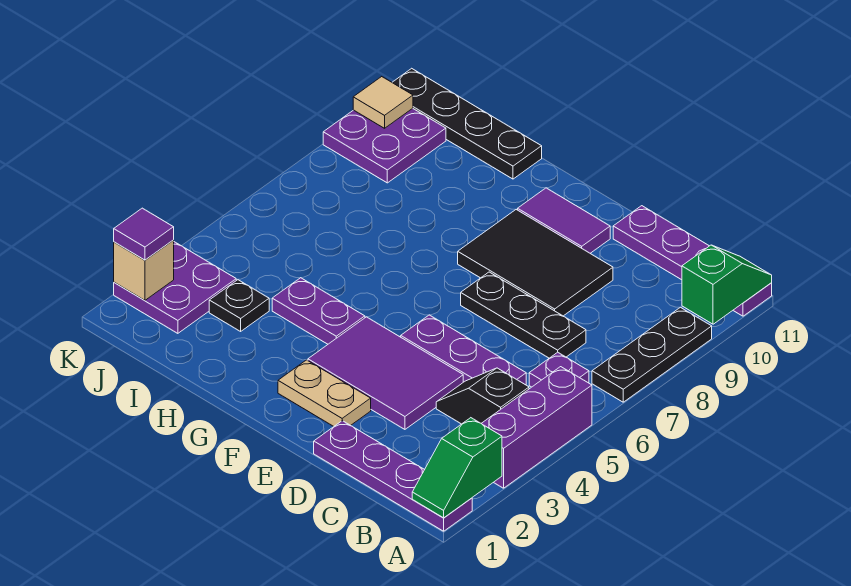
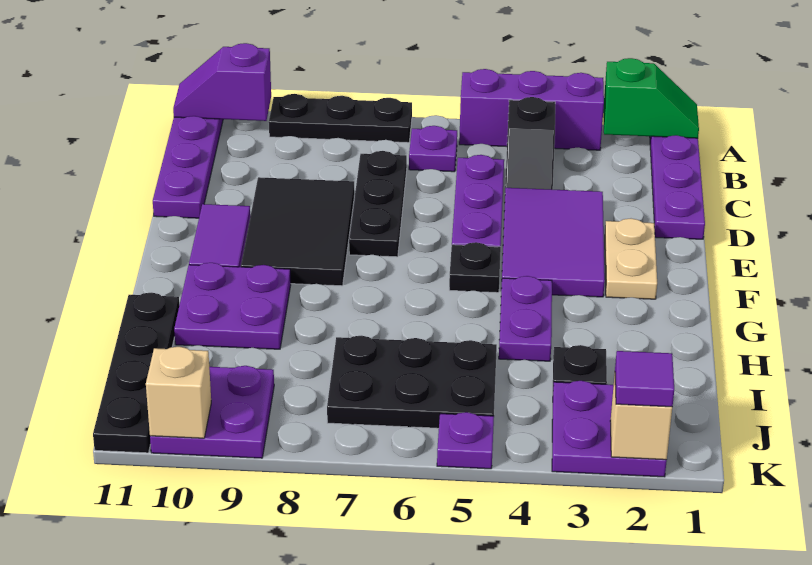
green slope A10:A11 level 2 top 10 -> purple slope A10:A11 level 2 top 10
none -> black plate F5 level 1
none -> purple plate G9:H10 level 1
none -> black plate I5:J7 level 1
none -> purple plate K5 level 1
tan tile K10 level 2 -> tan brick K10 level 2

